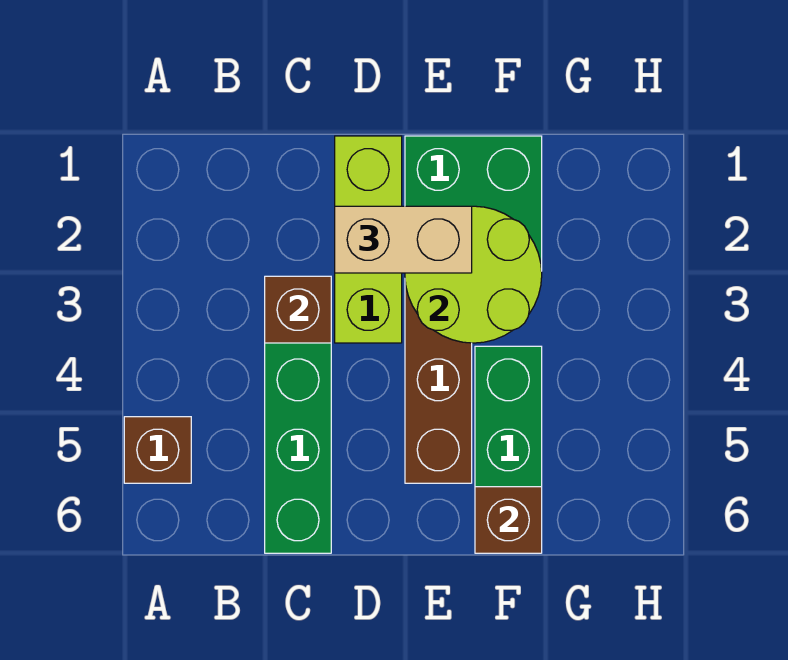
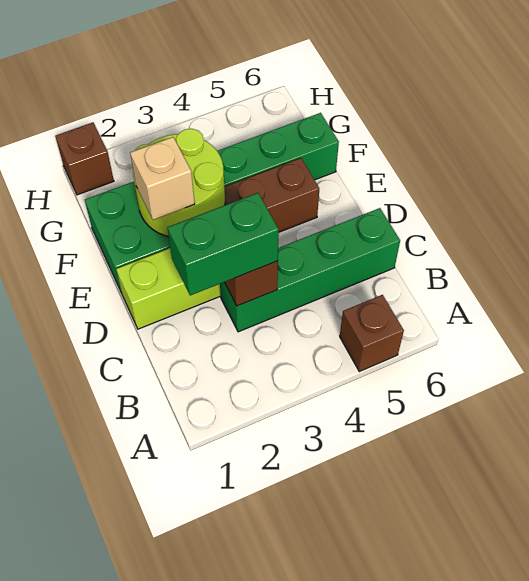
none -> green brick C2:C3 level 3
tan brick D2:E2 level 3 -> tan brick E2 level 3
brown brick F6 level 2 -> brown brick H1 level 1

